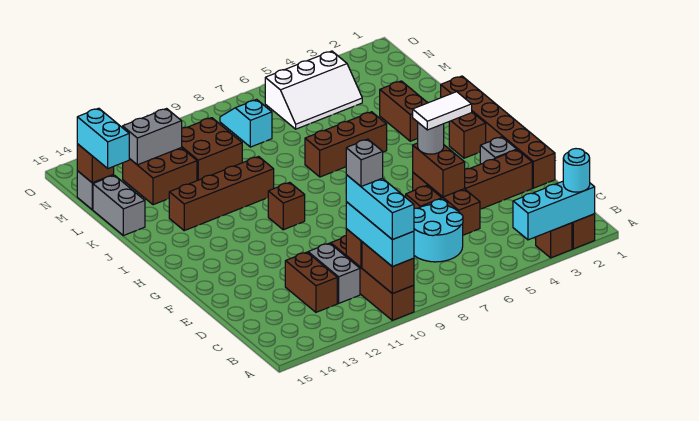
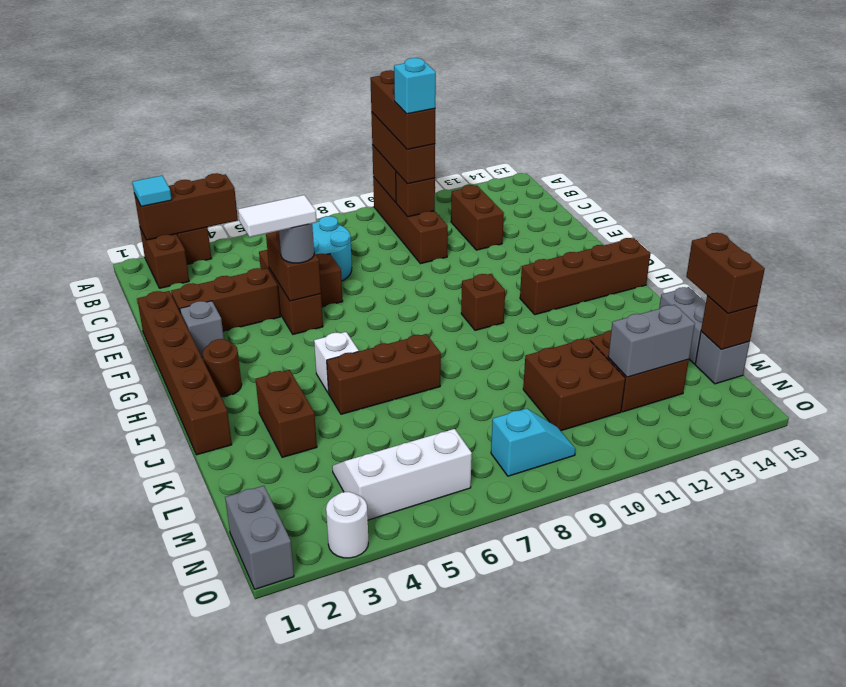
cyan brick A2:A4 level 2 -> brown brick A2:A4 level 2
cyan round brick A2 level 3 -> cyan tile A2 level 3
cyan brick A10:C10 level 3 -> brown brick A10:C10 level 3
cyan brick A10:C10 level 4 -> brown brick A10:C10 level 4
grey brick C10 level 5 -> cyan brick C10 level 5
grey brick C11:D11 level 1 -> grey brick N1:O1 level 1
brown brick H2 level 1 -> brown round brick H2 level 1
none -> white brick I5 level 1
brown brick J10:J13 level 1 -> brown brick H12:H15 level 1
cyan brick L15:M15 level 3 -> brown brick L15:M15 level 3
cyan slope M8:N8 level 1 top M -> cyan slope N8:N9 level 1 top 8
none -> white round brick O3 level 1

